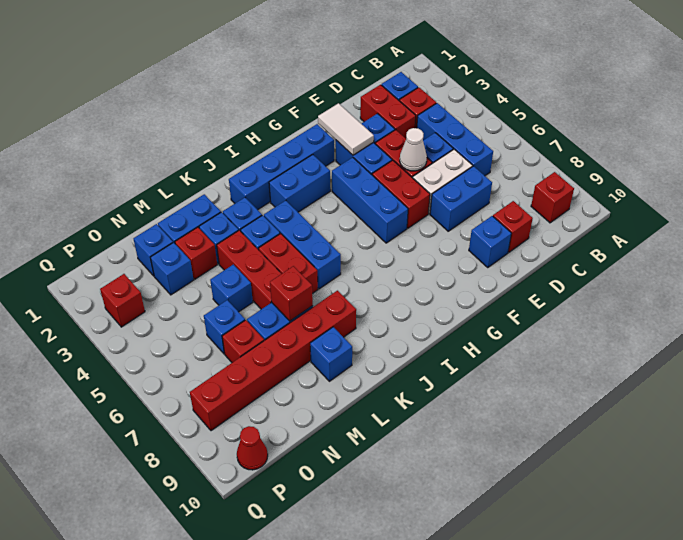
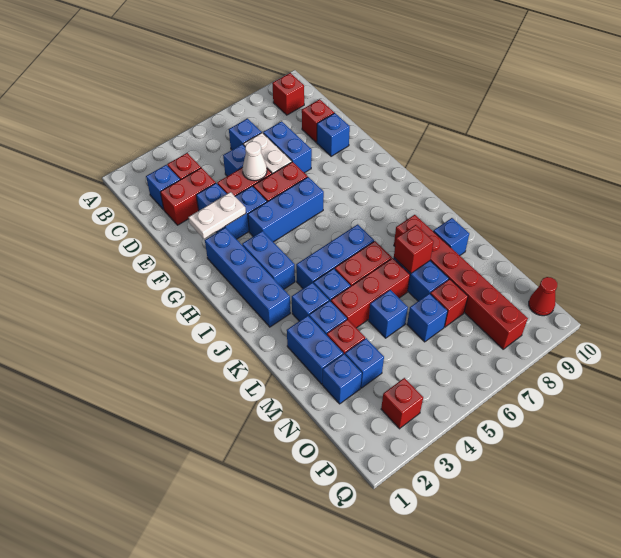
blue brick C4:C6 level 1 -> blue brick C6 level 1
white tile F2:F3 level 2 -> white plate F2:F3 level 2

